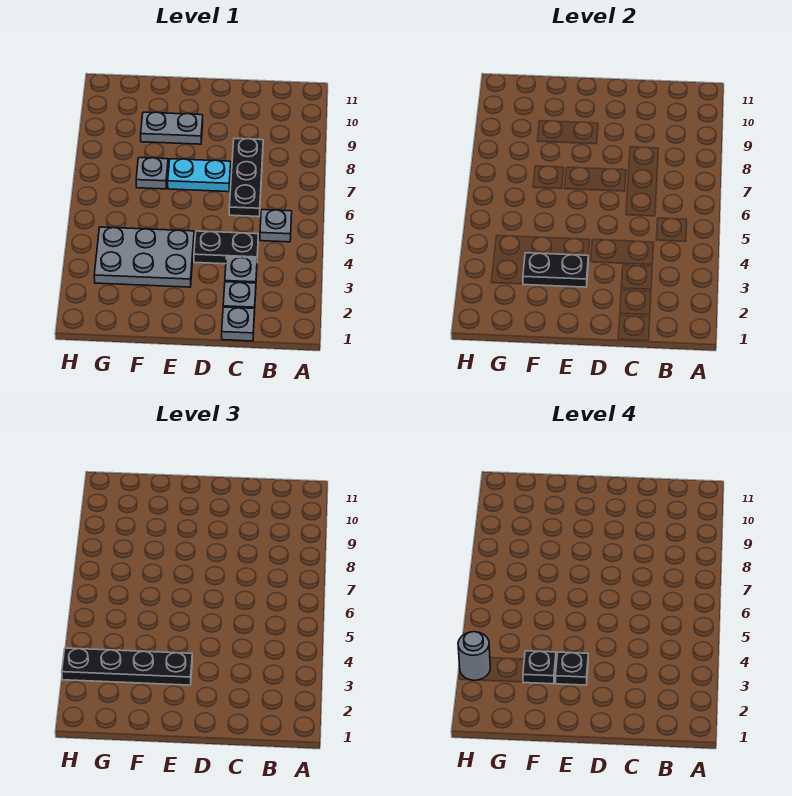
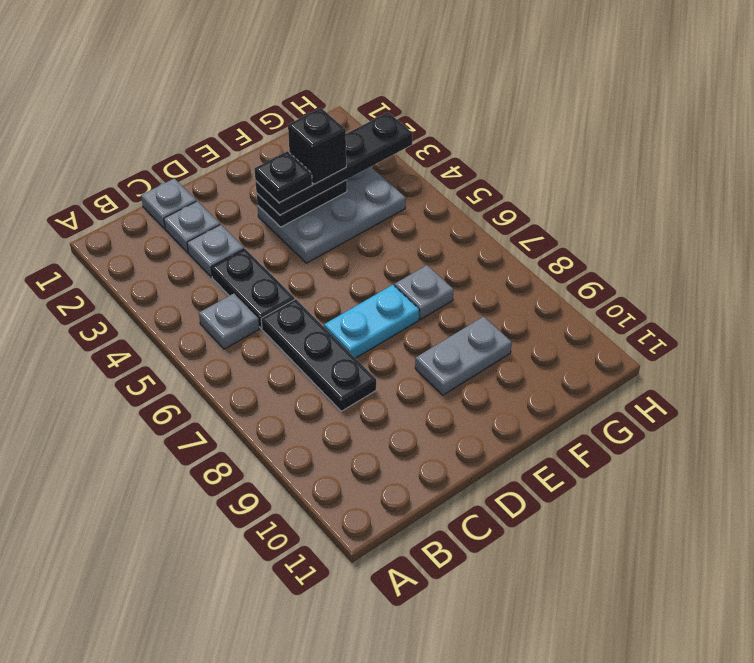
black plate C4:D4 level 1 -> black plate C4:C5 level 1
black plate F3 level 4 -> black brick F3 level 4
grey round brick H3 level 4 -> none

